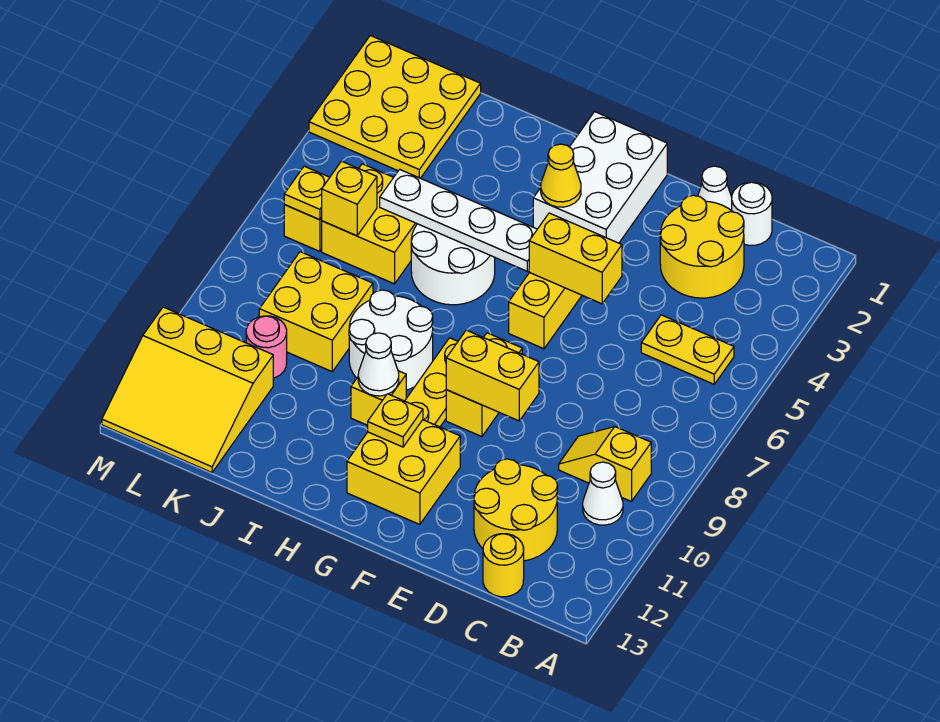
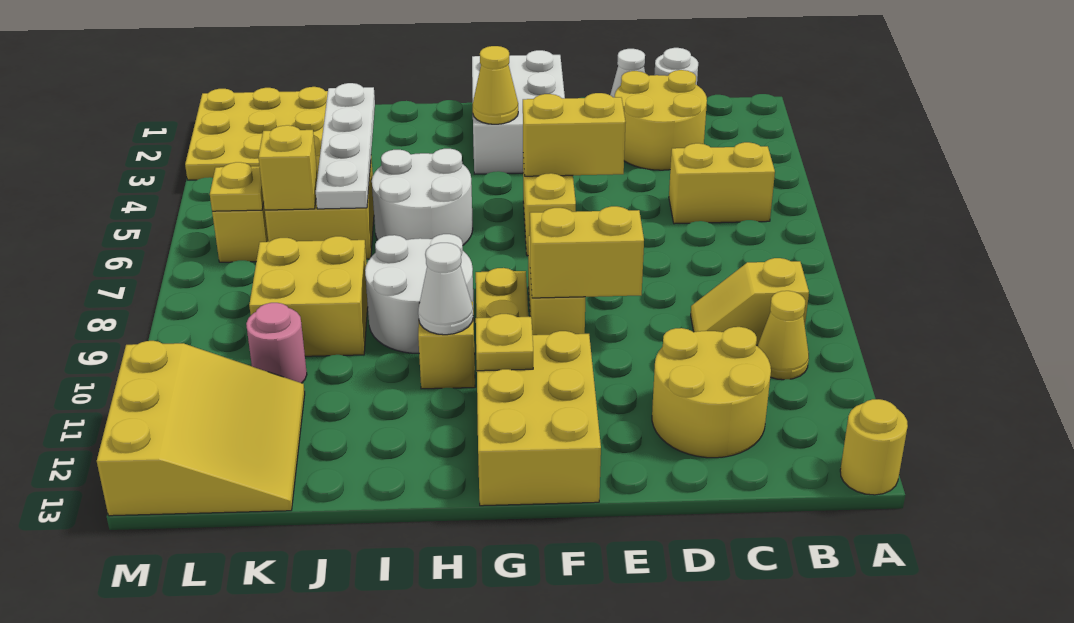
yellow plate B5:C5 level 1 -> yellow brick B5:C5 level 1
white cone B10 level 1 -> yellow cone B10 level 1
yellow round brick C13 level 1 -> yellow round brick A13 level 1
yellow brick F11:G12 level 1 -> yellow brick F11:G13 level 1
white plate G5:J5 level 2 -> white plate J3:J6 level 2
yellow slope K11:M13 level 1 top 11 -> yellow slope K11:M13 level 1 top M

